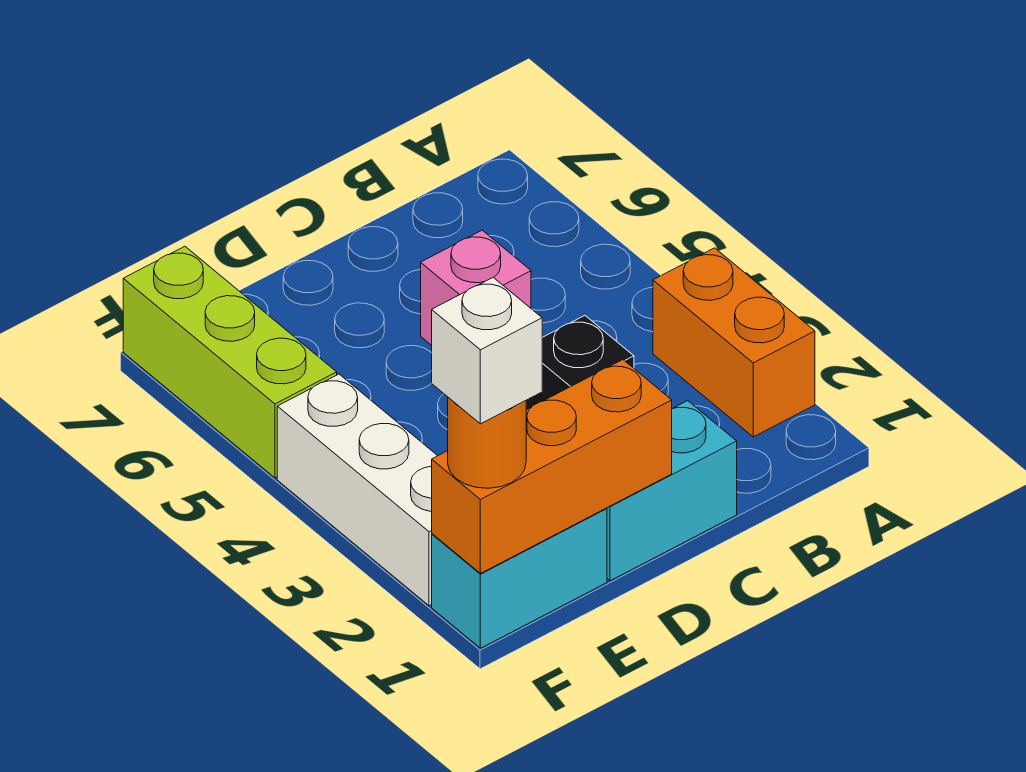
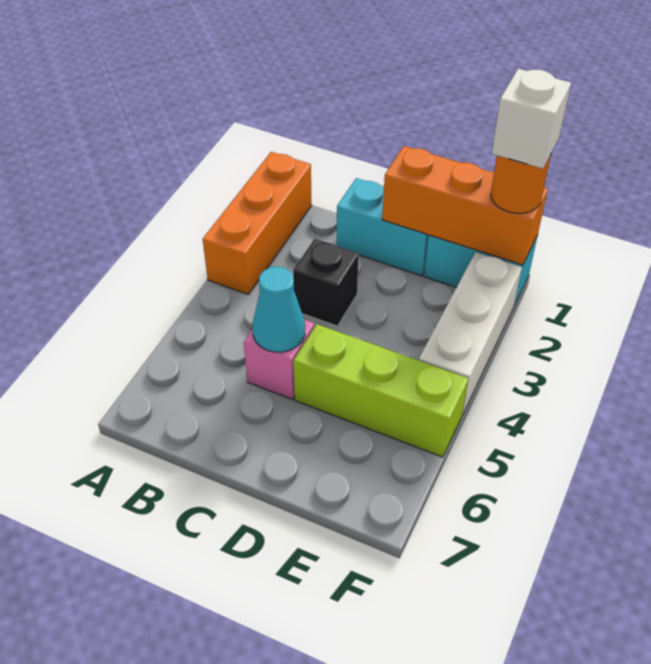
orange brick A2:A3 level 1 -> orange brick A1:A3 level 1
none -> cyan cone C5 level 2
lime brick F5:F7 level 1 -> lime brick D5:F5 level 1

